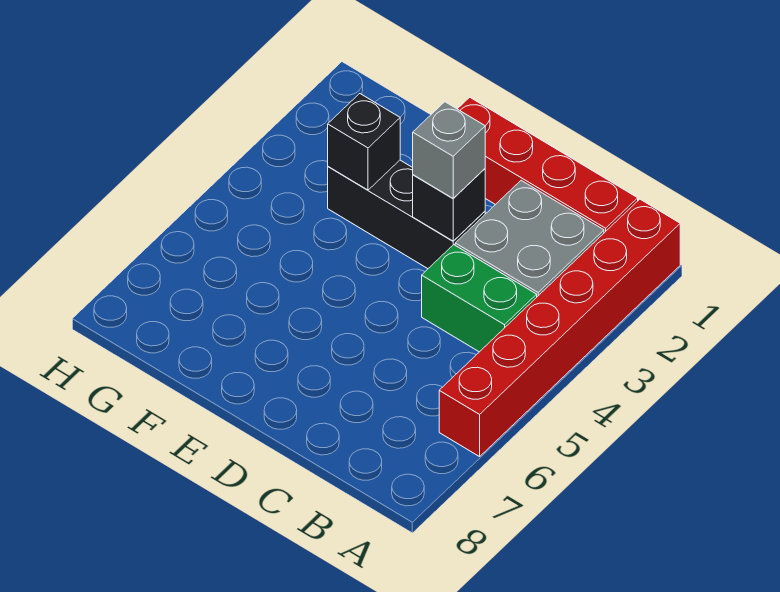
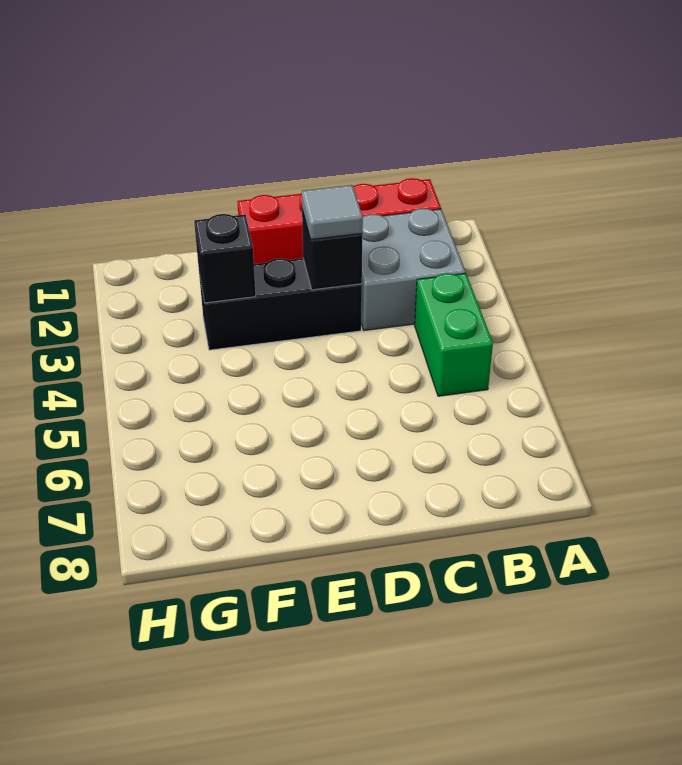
red brick A1:A6 level 1 -> none
green brick B4:C4 level 1 -> green brick B4:B5 level 1
grey brick D3 level 3 -> grey tile D3 level 3

